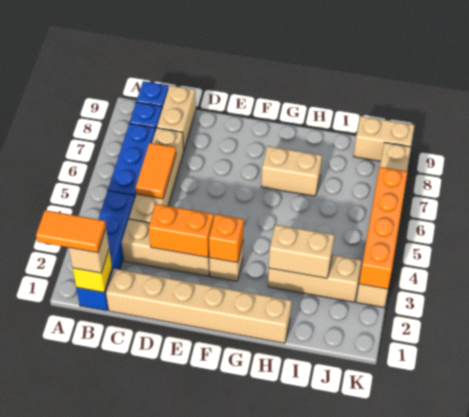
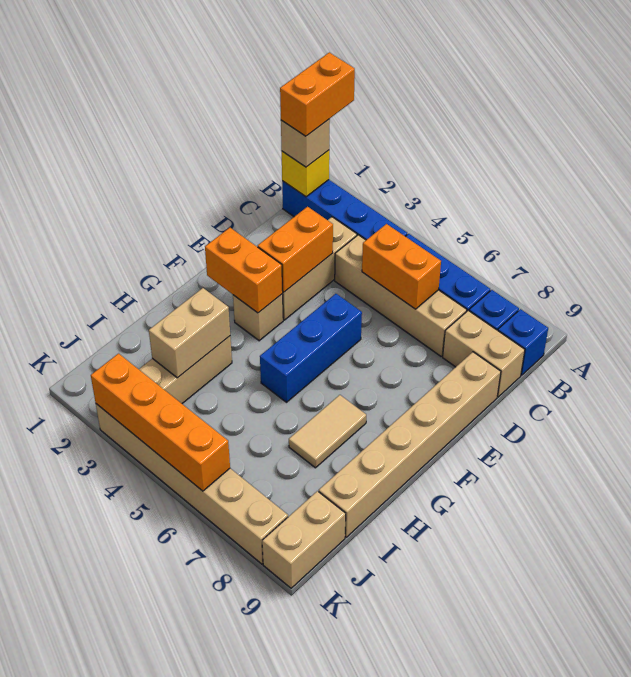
orange tile A1:B1 level 4 -> orange brick A1:B1 level 4
tan brick C1:H1 level 1 -> tan brick D9:I9 level 1
orange tile C5:C6 level 2 -> orange brick C5:C6 level 2
none -> blue brick E5:G5 level 1
orange brick F3 level 2 -> orange brick F2:F3 level 2
tan brick G7:H7 level 1 -> tan tile G7:H7 level 1

